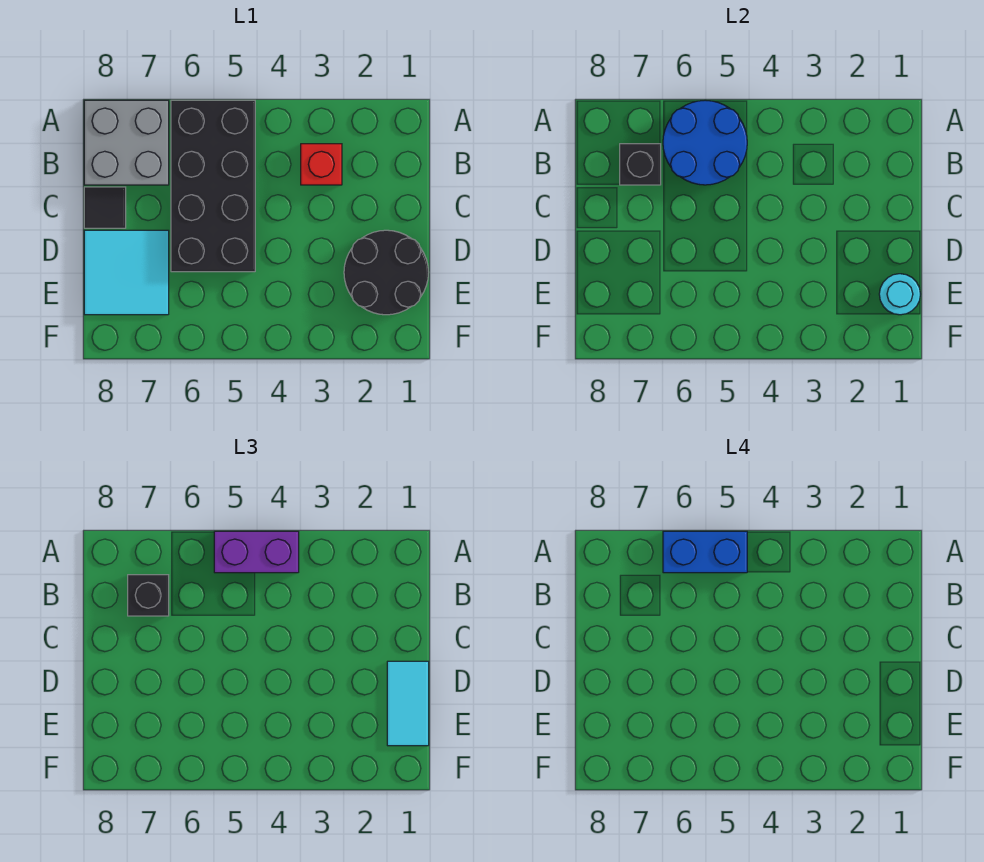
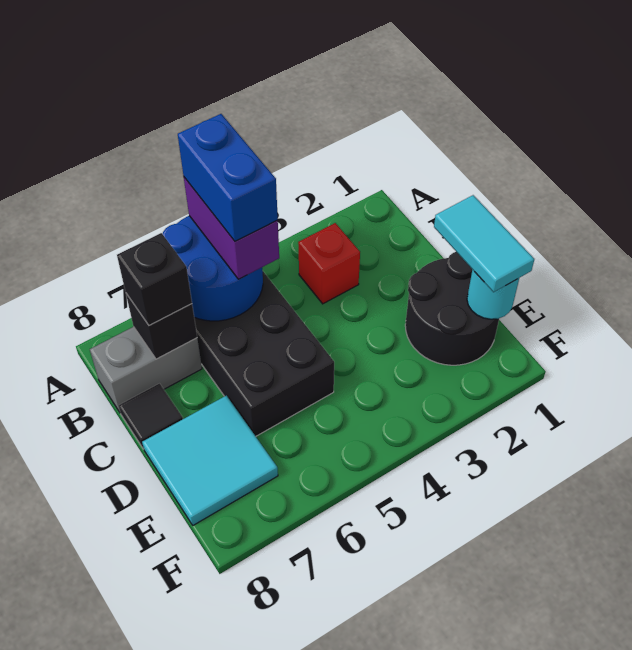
purple brick A4:A5 level 3 -> purple brick A5:B5 level 3
blue brick A5:A6 level 4 -> blue brick A5:B5 level 4
grey brick A7:B8 level 1 -> grey brick B7:B8 level 1

